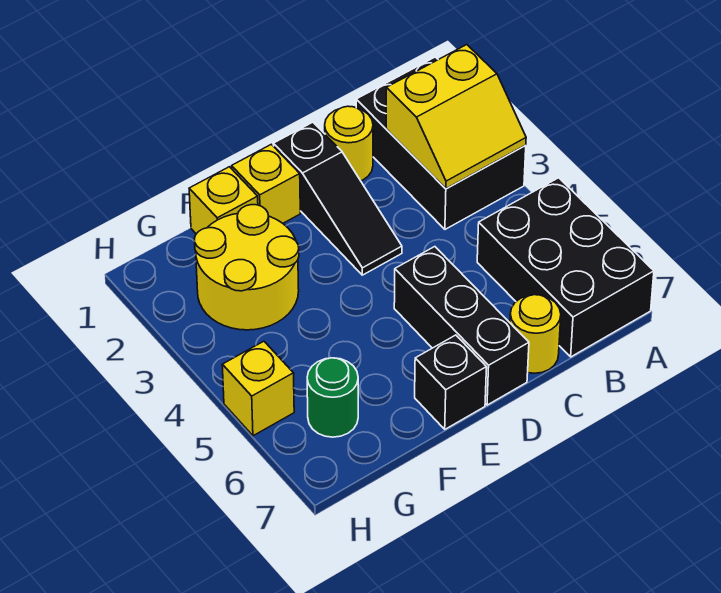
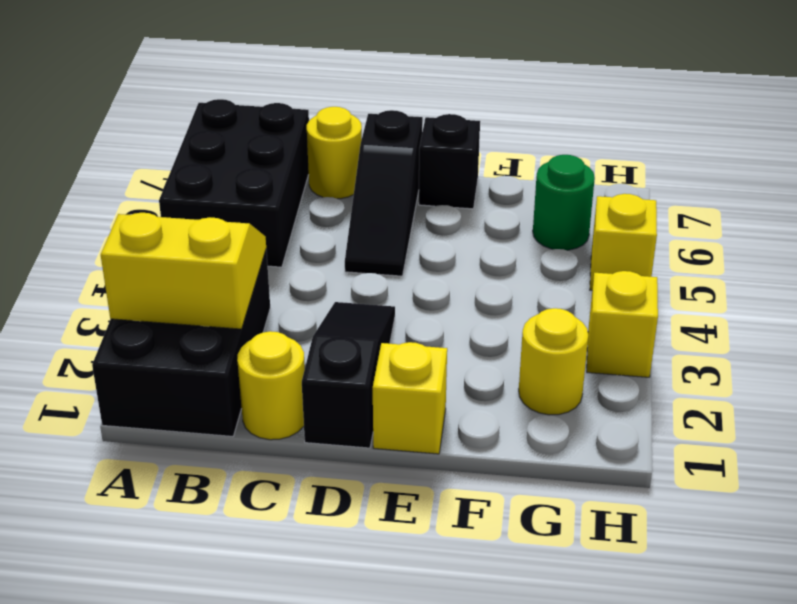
black brick D5:D7 level 1 -> black slope D5:D7 level 1 top 7
yellow brick F1 level 1 -> yellow brick H3 level 1
yellow round brick F2:G3 level 1 -> yellow round brick G2 level 1

